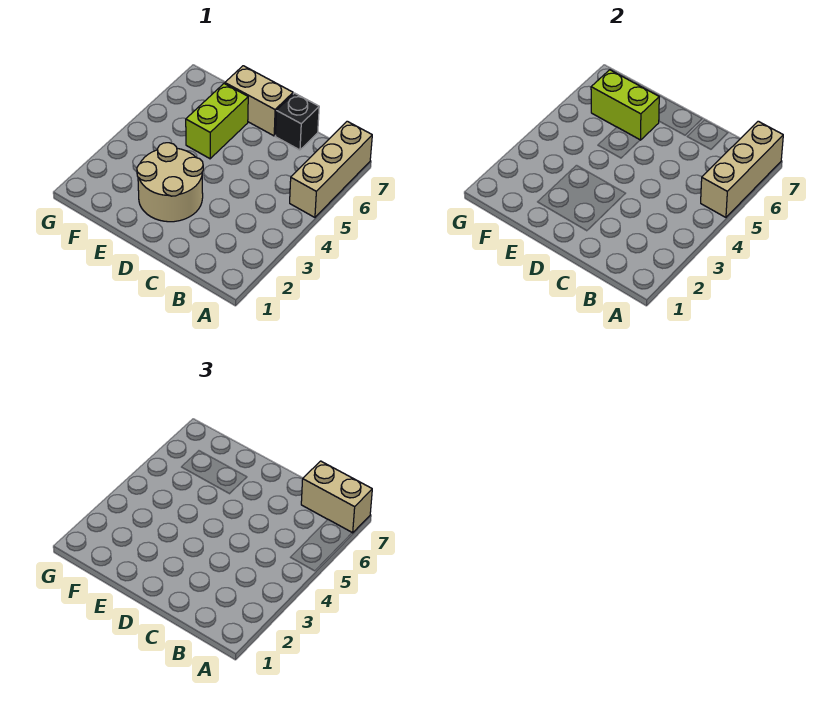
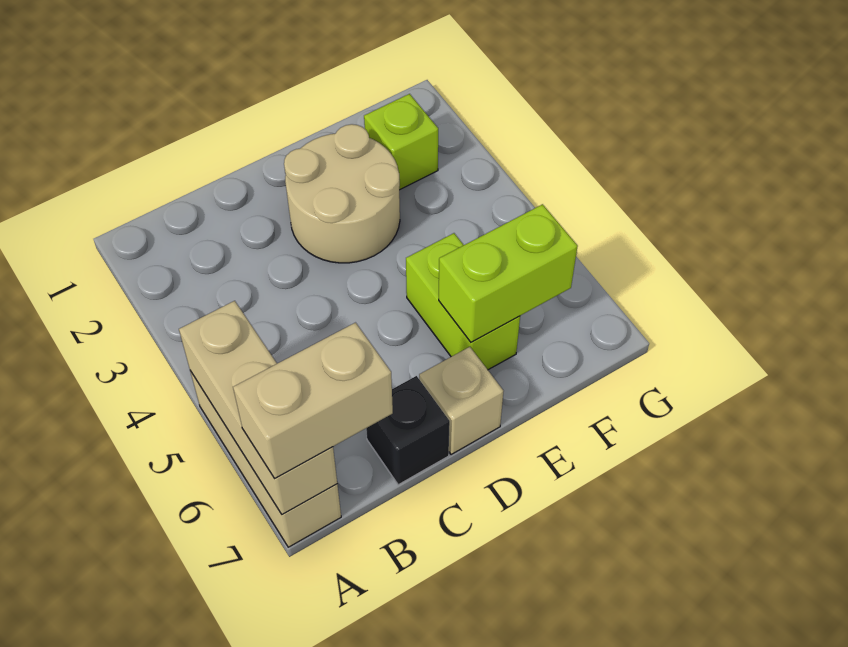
tan brick D7:E7 level 1 -> tan brick D7 level 1
none -> lime brick F2 level 1

